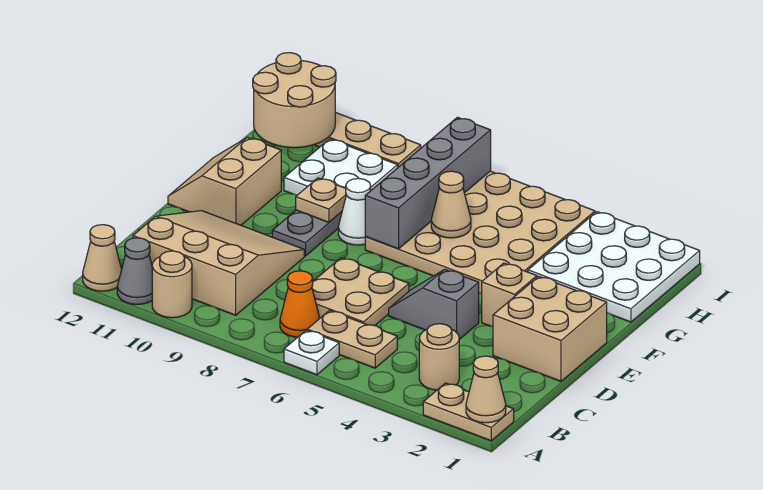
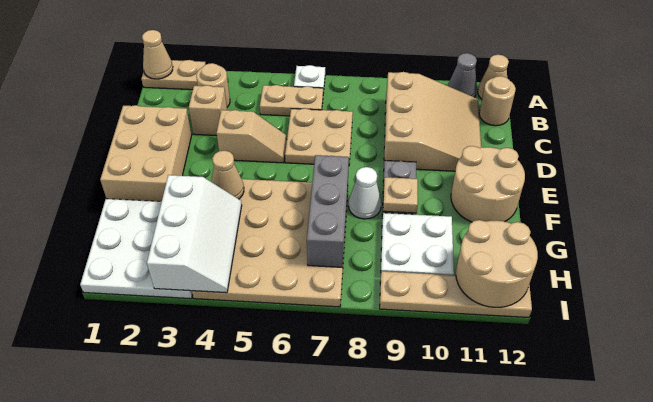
tan round brick A10 level 1 -> tan round brick B12 level 1
orange cone B7 level 1 -> none
tan slope B9:D11 level 1 top B -> tan slope B9:D11 level 1 top 9
tan brick D1:E2 level 1 -> tan brick D1:F2 level 1
grey slope D4:D5 level 1 top 4 -> tan slope D4:D5 level 1 top 4
tan brick E3 level 1 -> tan brick C3 level 1
tan slope E11:F12 level 1 top 11 -> tan round brick E11:F12 level 1
grey brick F7:I7 level 2 -> grey brick F7:H7 level 2
none -> white slope G3:I4 level 2 top 3
tan cone G6 level 2 -> tan cone F4 level 2

